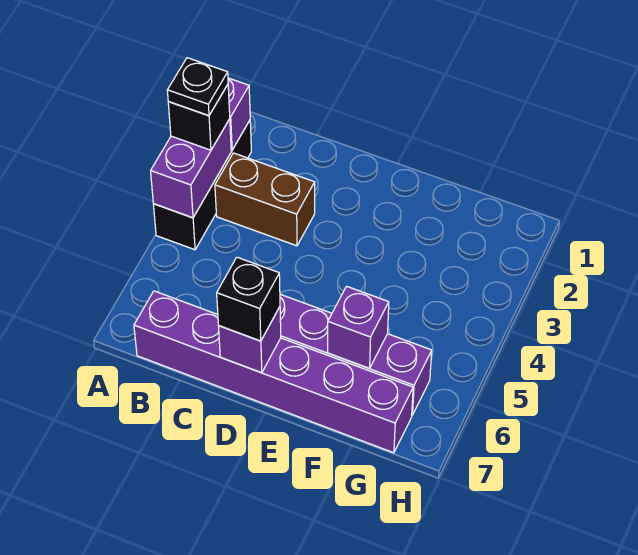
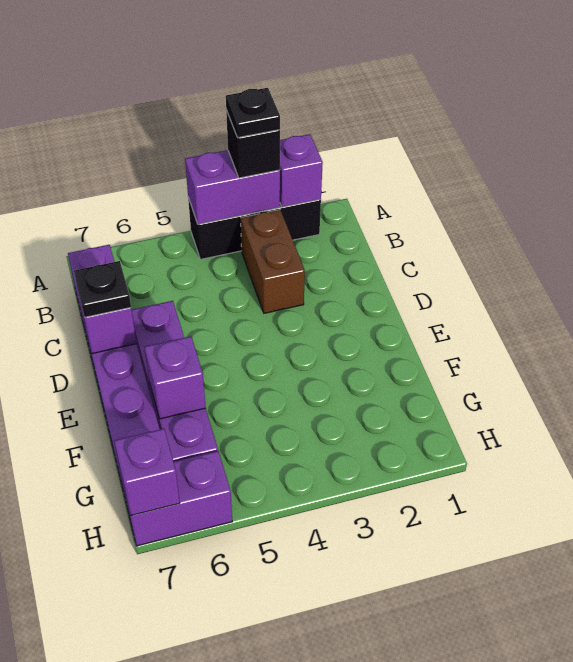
black brick D7 level 3 -> black plate D7 level 3
none -> purple brick H6:H7 level 1
none -> purple brick H7 level 2

